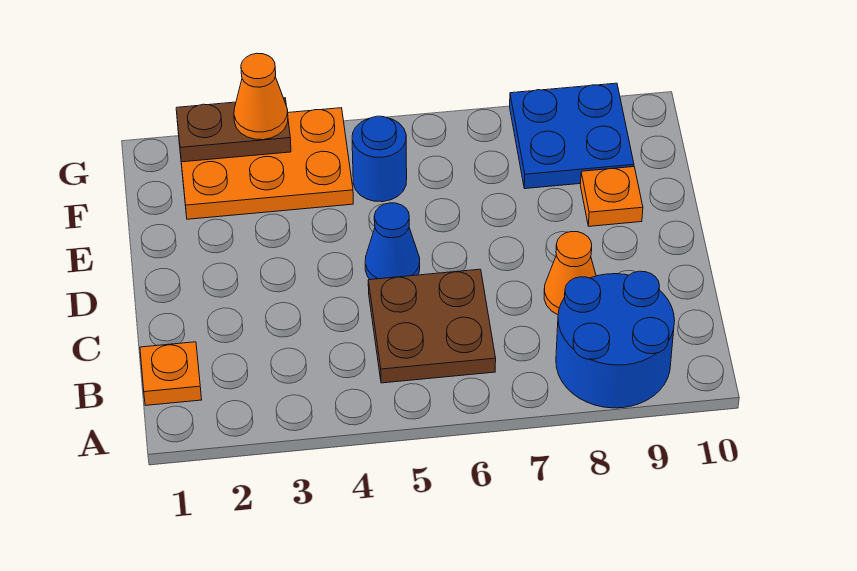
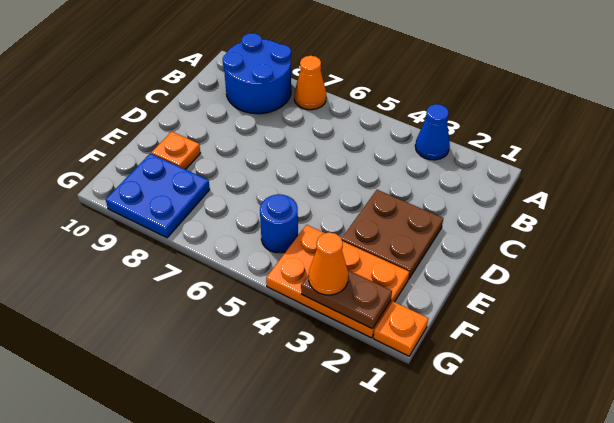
orange plate B1 level 1 -> orange plate G1 level 1
brown plate B5:C6 level 1 -> brown plate D2:E3 level 1
orange cone C8 level 1 -> orange cone A7 level 1
blue cone D5 level 1 -> blue cone A3 level 1

